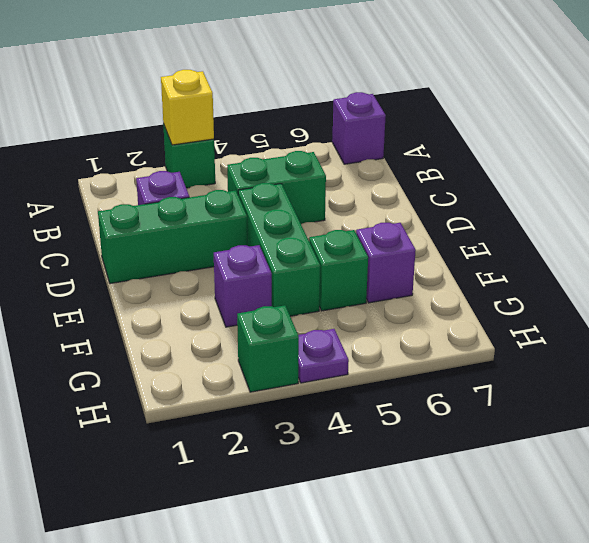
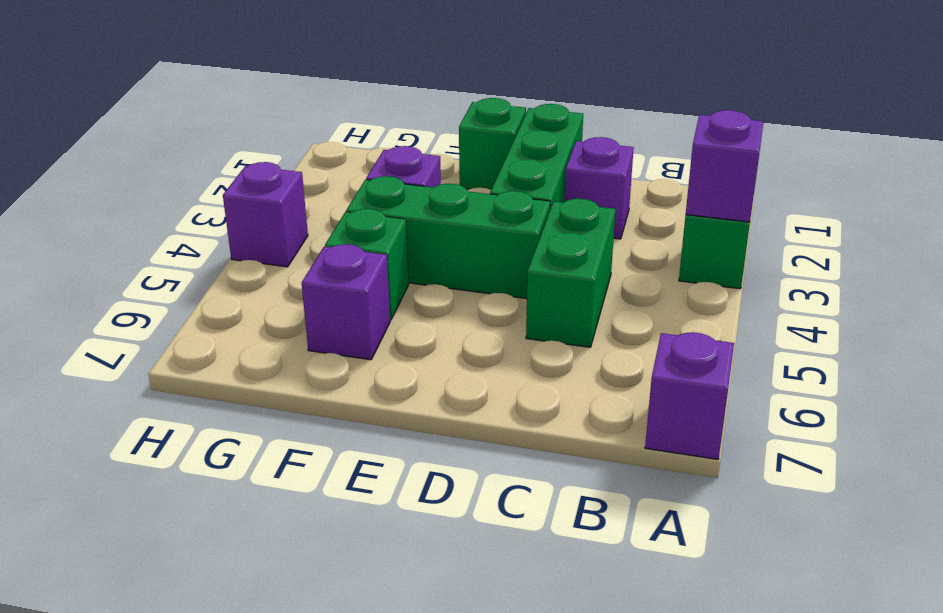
yellow brick A3 level 2 -> purple brick A3 level 2
green brick H3 level 1 -> green brick E1 level 1
purple plate H4 level 1 -> purple brick H4 level 1

